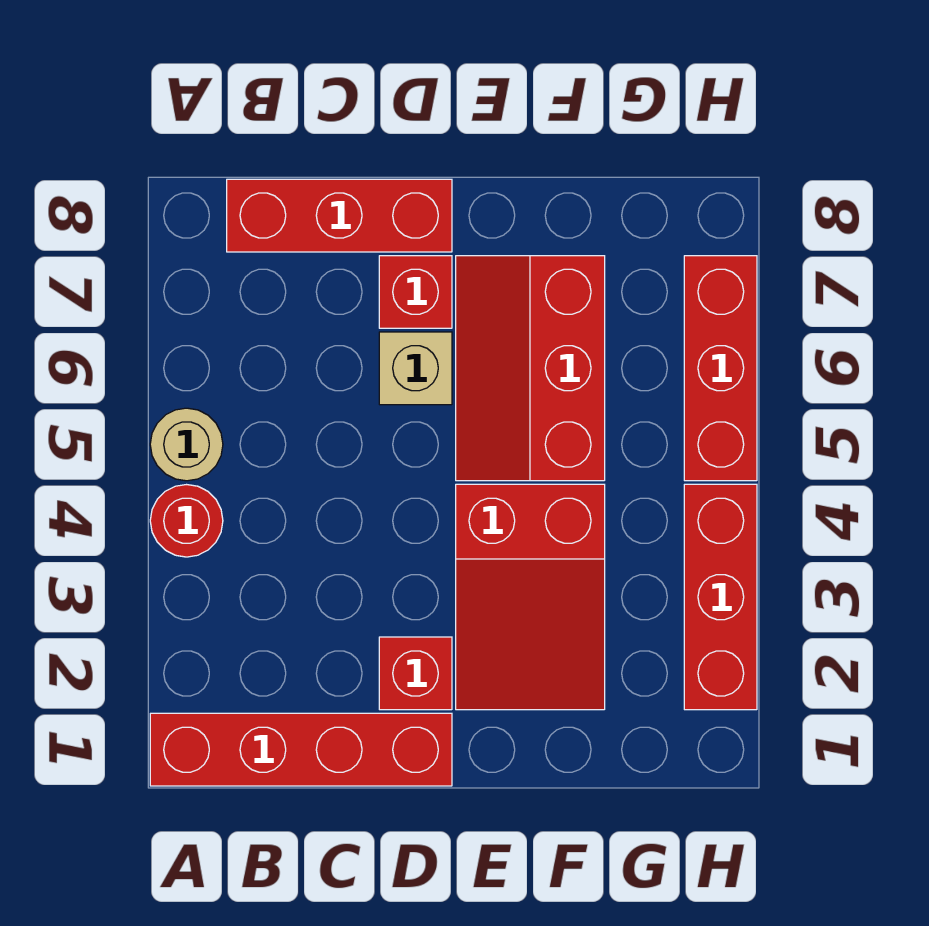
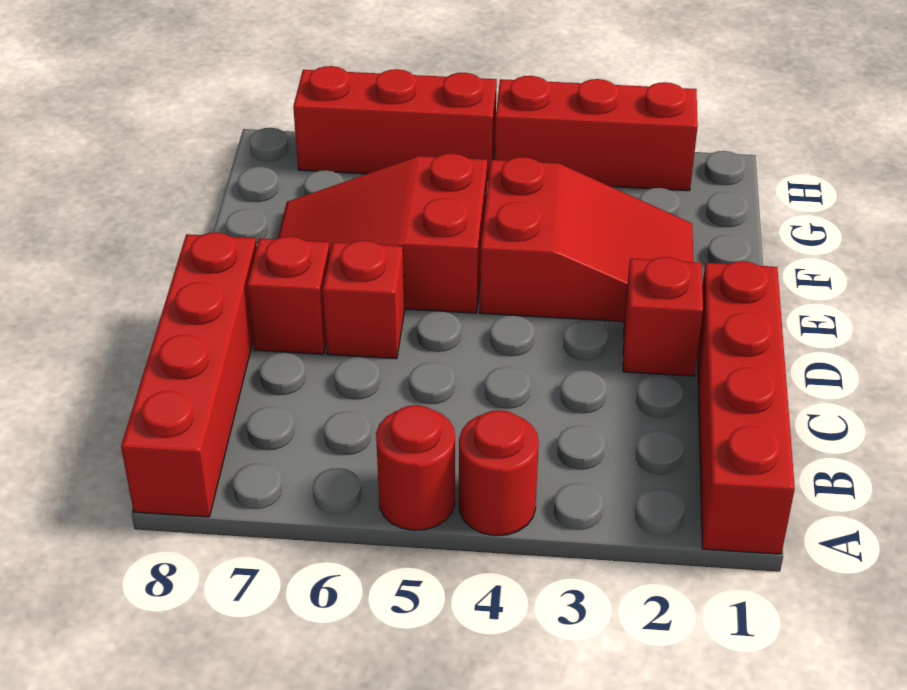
tan round brick A5 level 1 -> red round brick A5 level 1
red brick B8:D8 level 1 -> red brick A8:D8 level 1
tan brick D6 level 1 -> red brick D6 level 1
red slope E5:F7 level 1 top F -> red slope E5:F7 level 1 top 5

